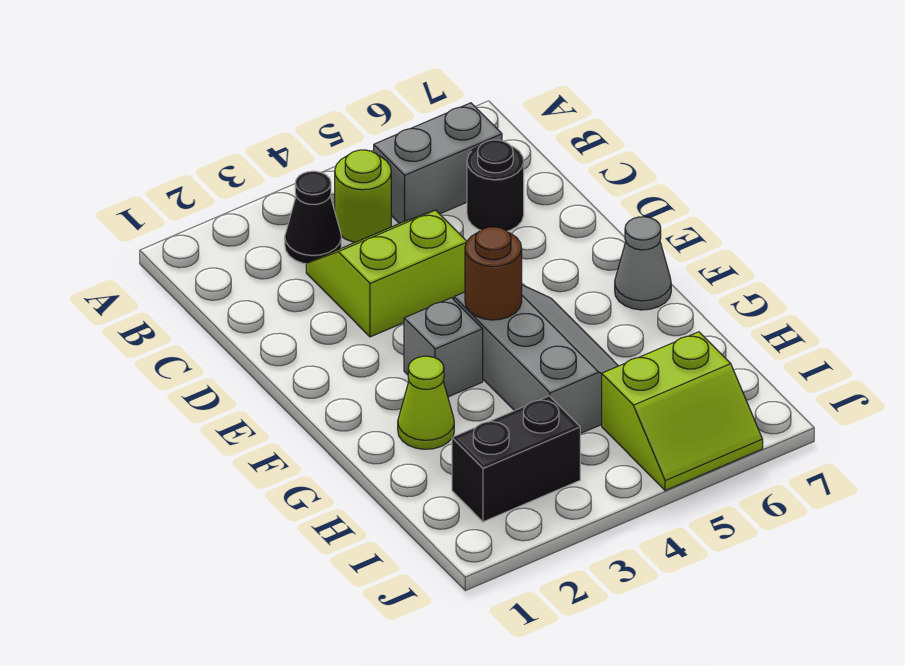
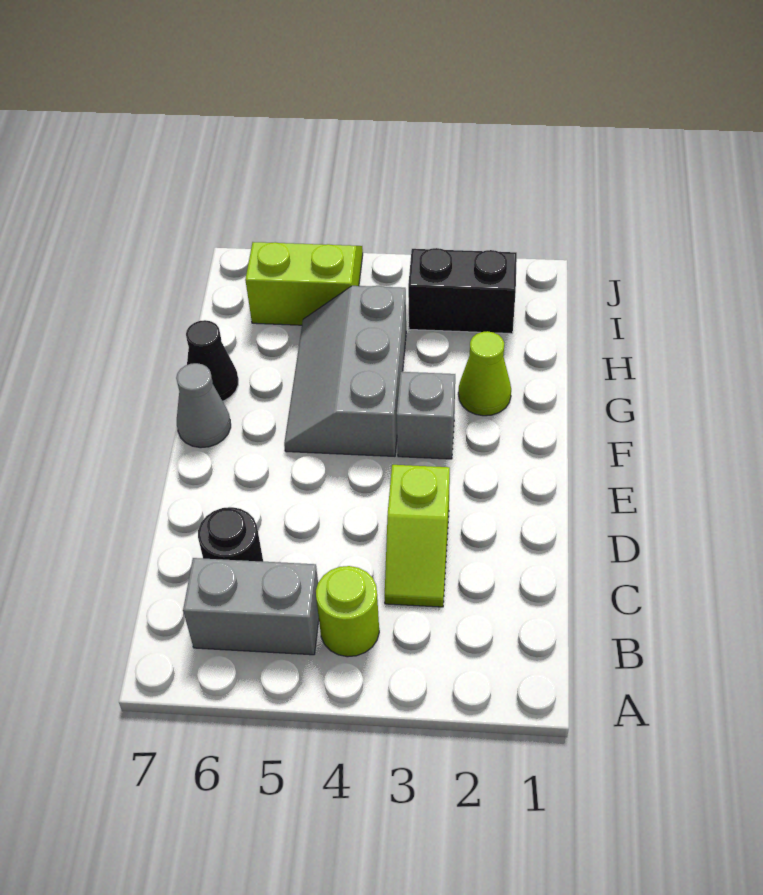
black cone B3 level 1 -> black cone G7 level 1
lime slope C3:D4 level 1 top D -> lime slope C3:D3 level 1 top D
brown round brick F4 level 2 -> none

